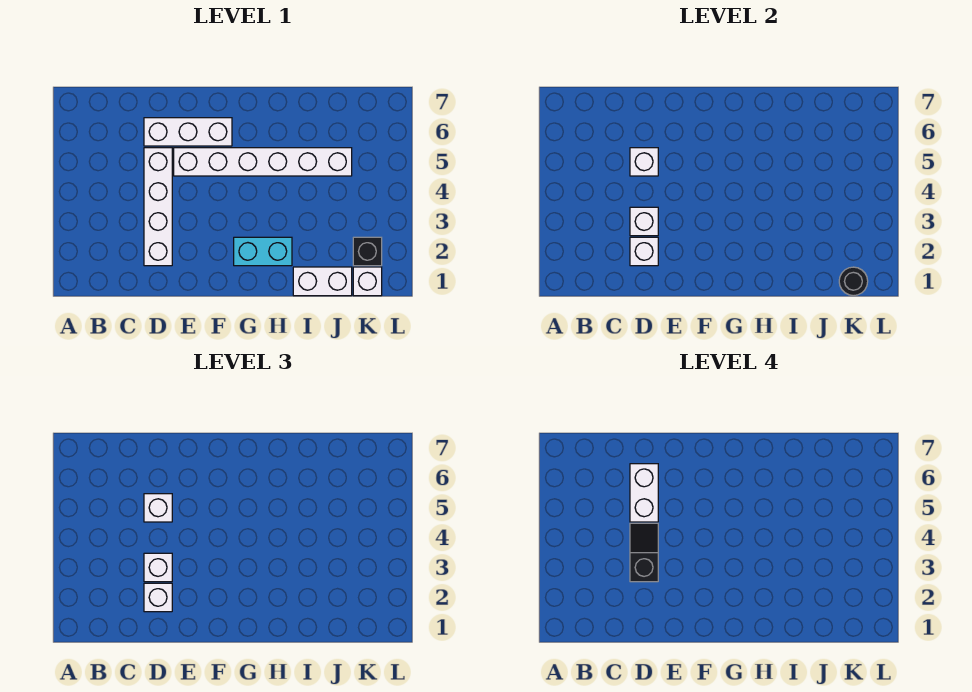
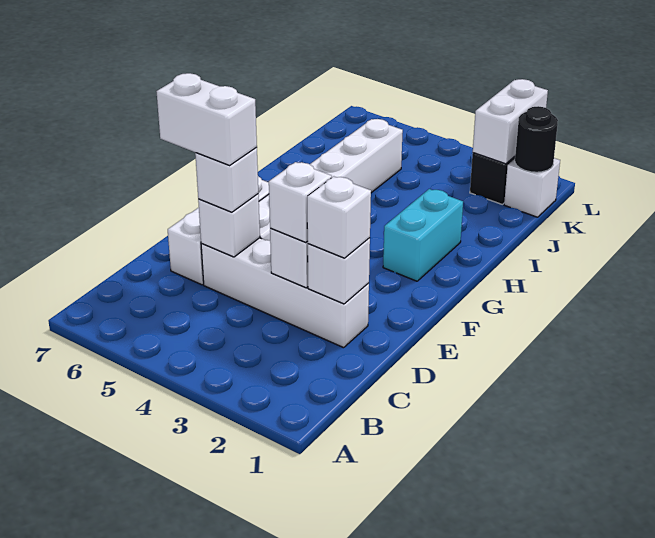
black slope D3:D4 level 4 top 3 -> none
white brick I1:J1 level 1 -> white brick K2:L2 level 2

